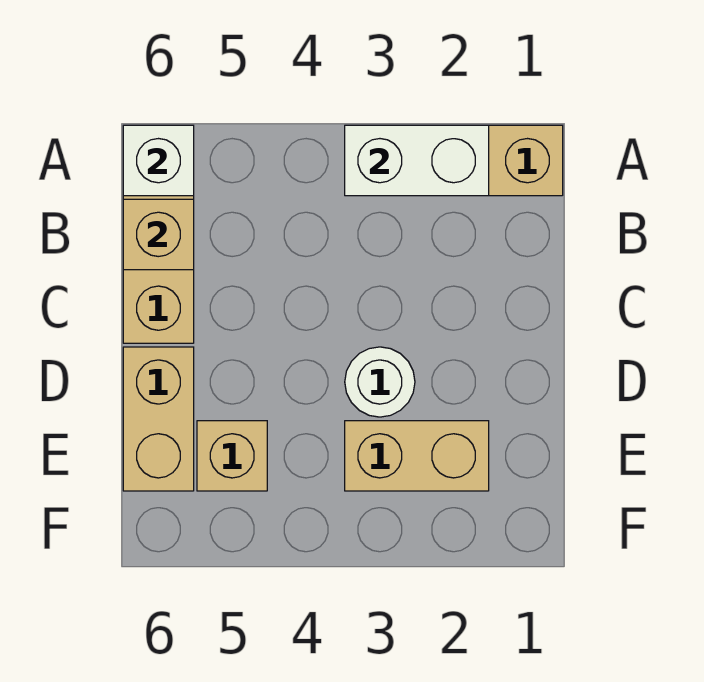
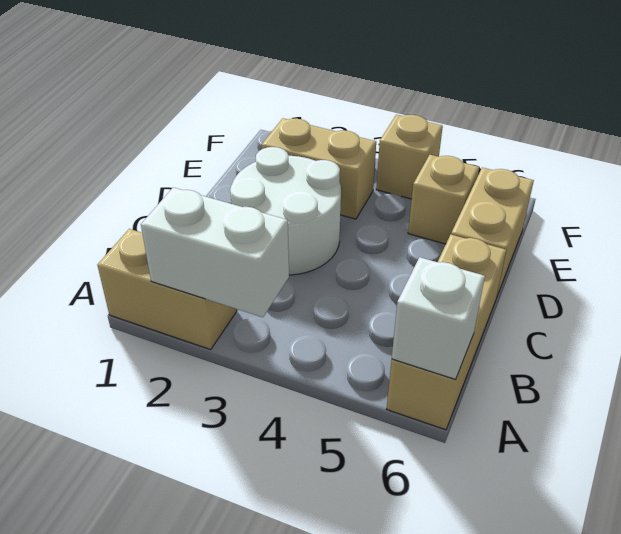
tan brick B6 level 2 -> tan brick F4 level 1
white round brick D3 level 1 -> white round brick C2:D3 level 1

